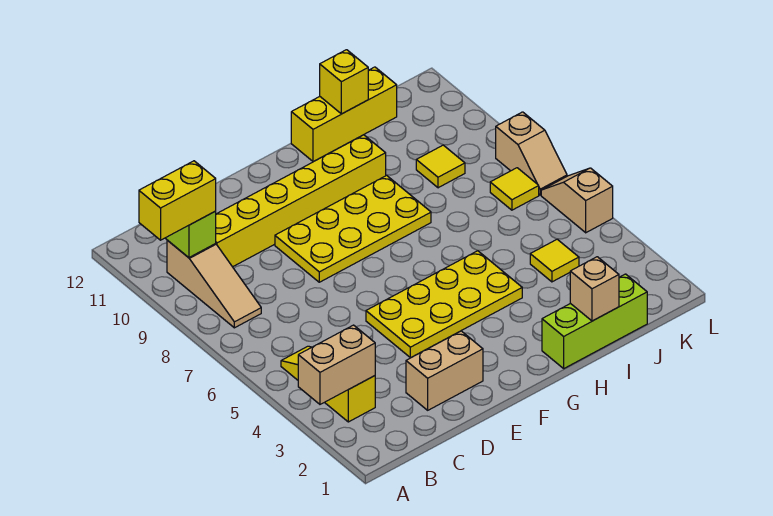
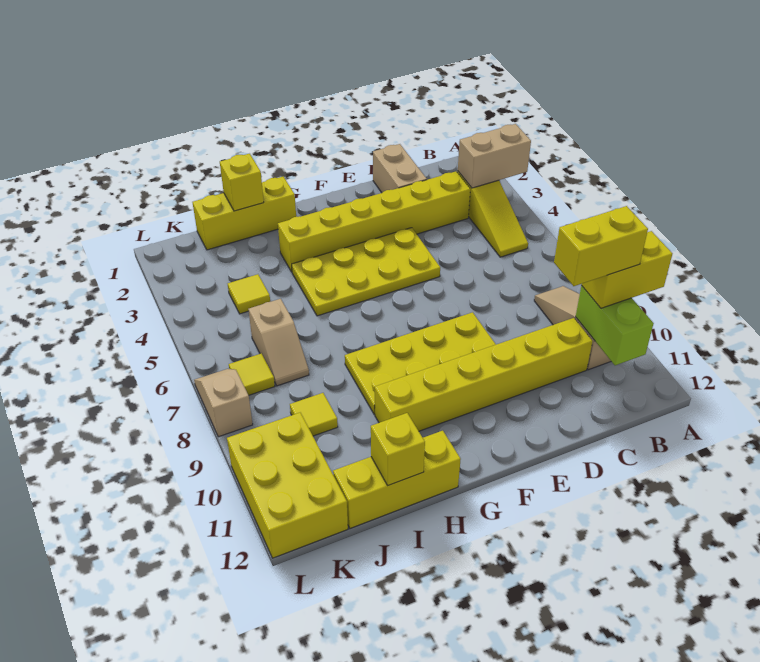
none -> yellow brick B10:C10 level 4
none -> yellow brick C3:H3 level 1
tan brick D2:E2 level 1 -> tan brick D1:D2 level 1
lime brick H1:J1 level 1 -> yellow brick H1:J1 level 1
tan brick I1 level 2 -> yellow brick I1 level 2
none -> yellow brick K10:L12 level 1
tan slope L5:L6 level 1 top 5 -> tan slope J6:J7 level 1 top 6

